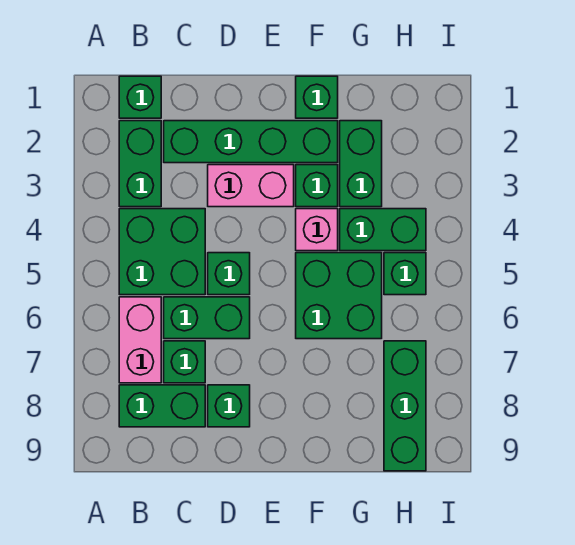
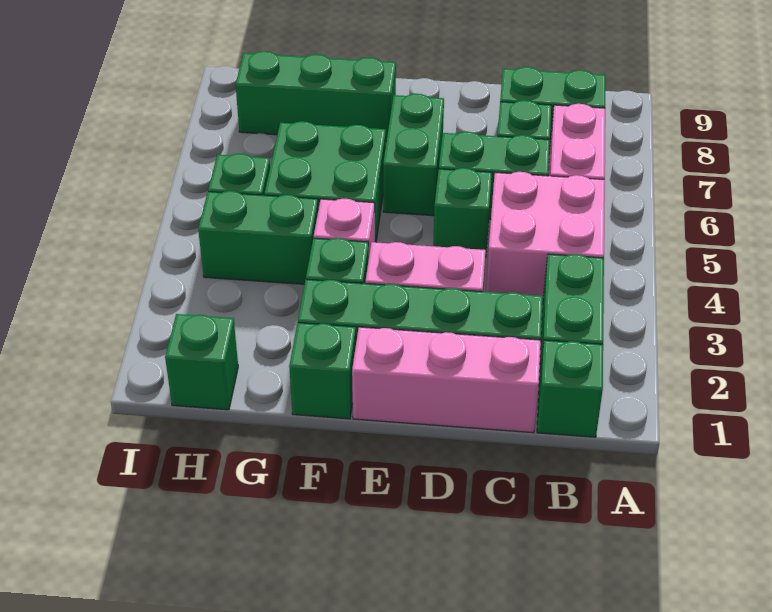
green brick B4:C5 level 1 -> pink brick B4:C5 level 1
none -> pink brick C1:E1 level 1
green brick D8 level 1 -> green brick H1 level 1
green brick G2:G3 level 1 -> green brick E6:E7 level 1
green brick H7:H9 level 1 -> green brick F8:H8 level 1

